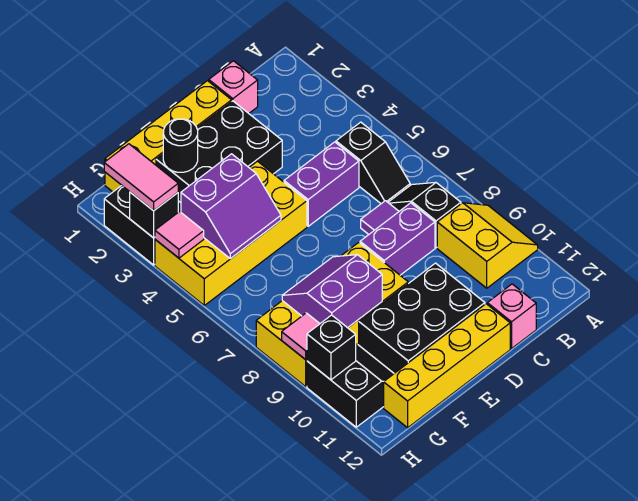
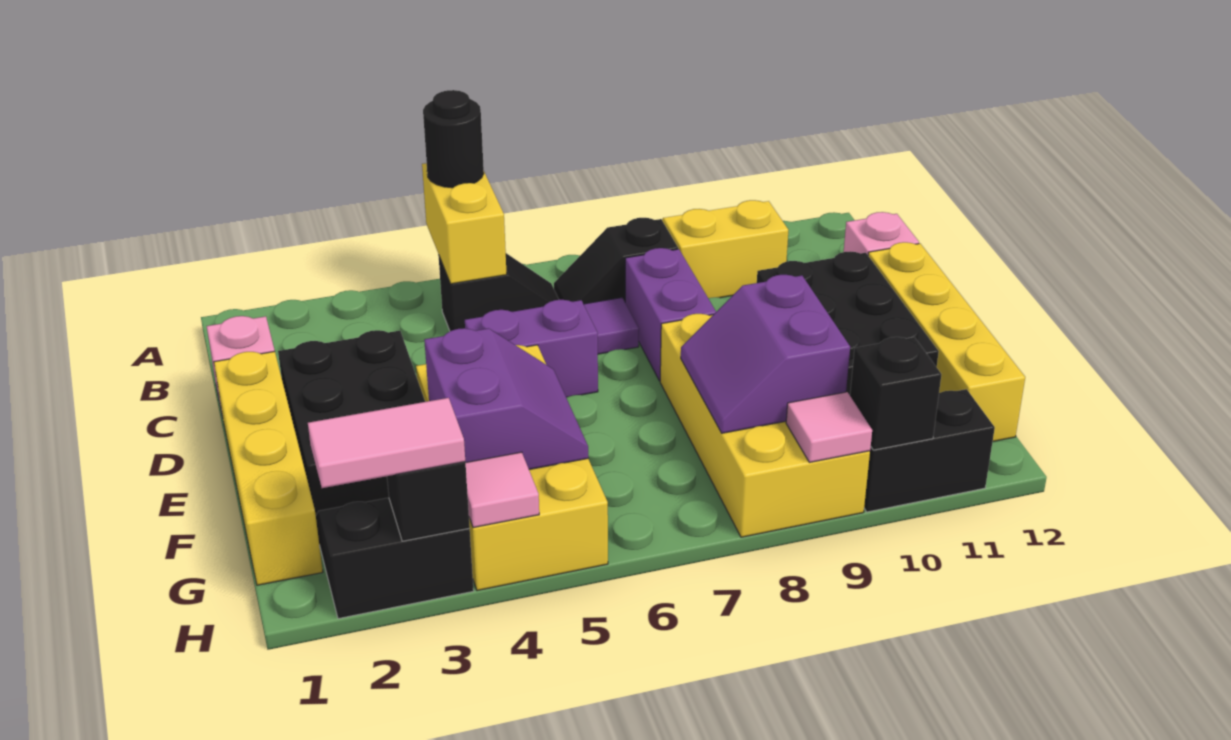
none -> yellow brick A5:B5 level 2
purple brick C5:D5 level 1 -> purple brick D5:D6 level 1
black round brick F2 level 2 -> black round brick A5 level 3

